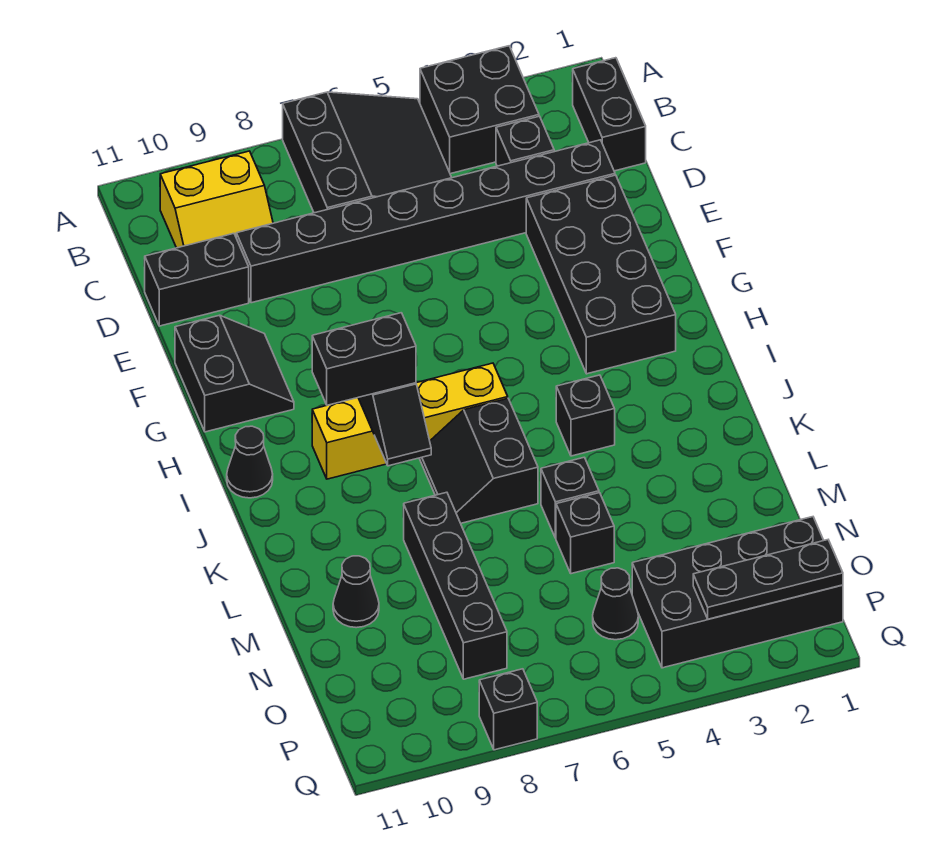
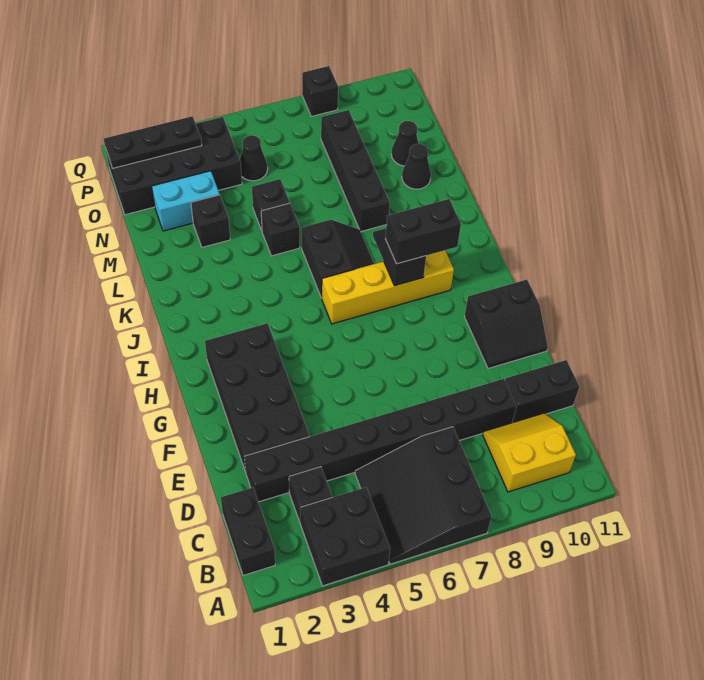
black slope F10:G11 level 1 top 11 -> black slope F10:G11 level 1 top G
black cone I11 level 1 -> black cone N10 level 1
black brick J4 level 1 -> black brick M3 level 1
none -> cyan brick N2:N3 level 1

